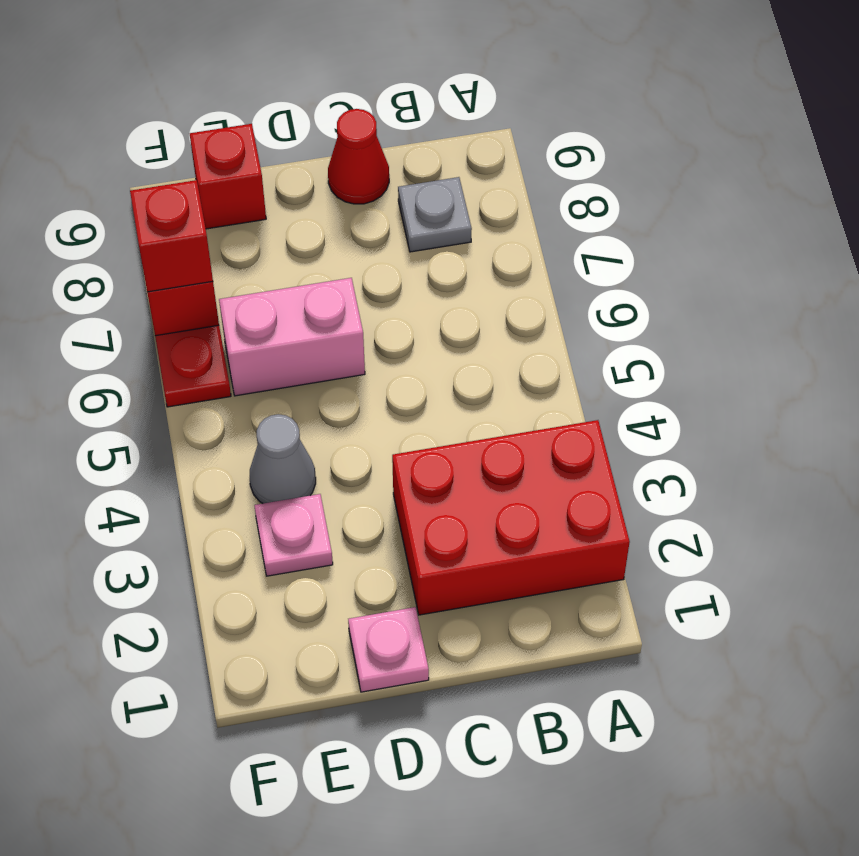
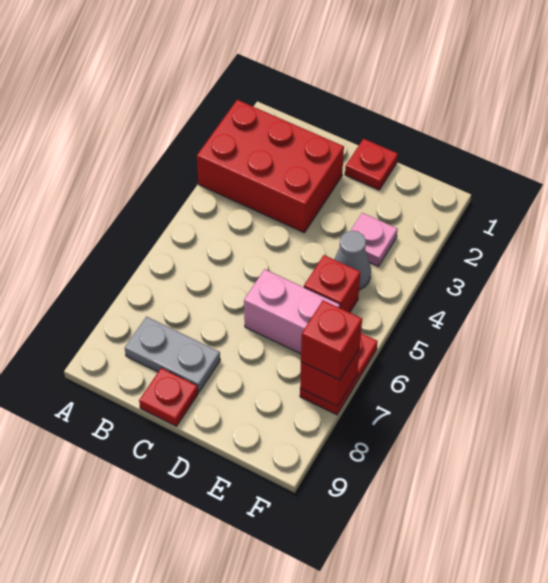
grey plate B8 level 1 -> grey plate B8:C8 level 1
red cone C9 level 1 -> red plate C9 level 1
pink plate D1 level 1 -> red plate D1 level 1
red brick E9 level 1 -> red brick E5 level 1

